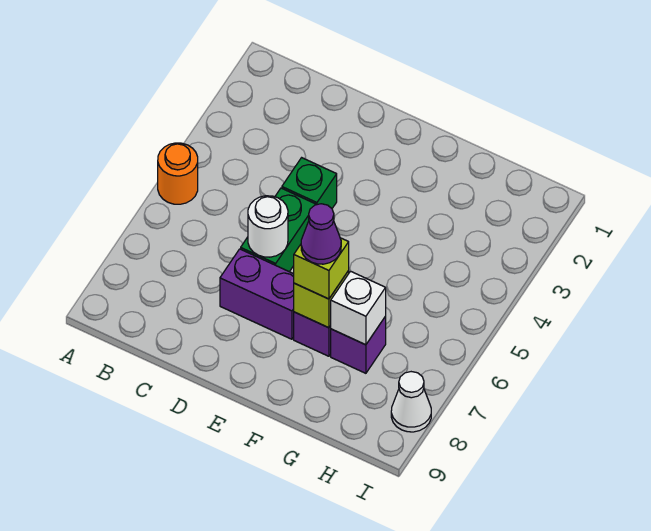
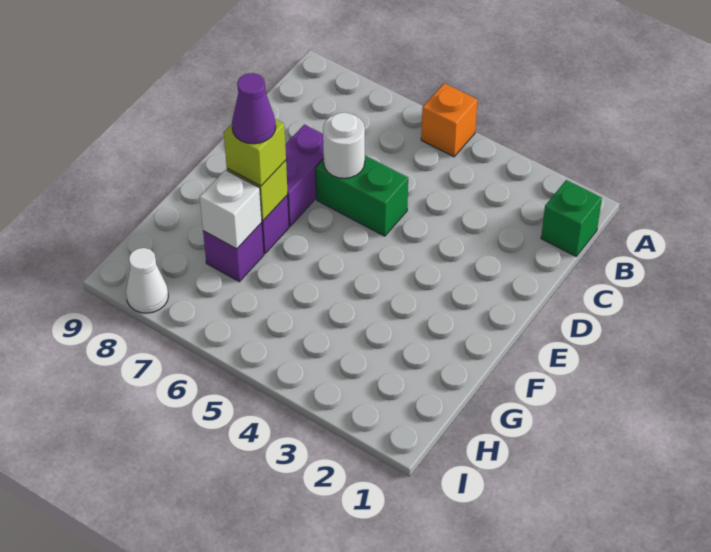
orange round brick A5 level 1 -> orange brick A5 level 1
green brick D4 level 1 -> green brick B1 level 1

